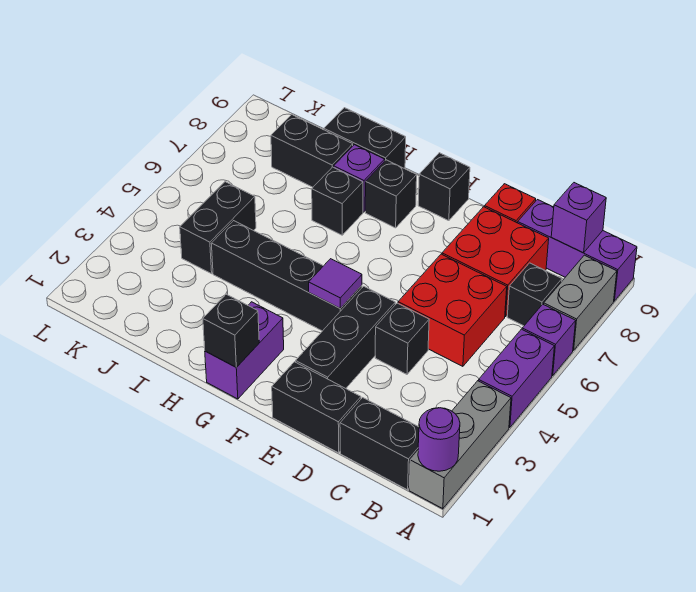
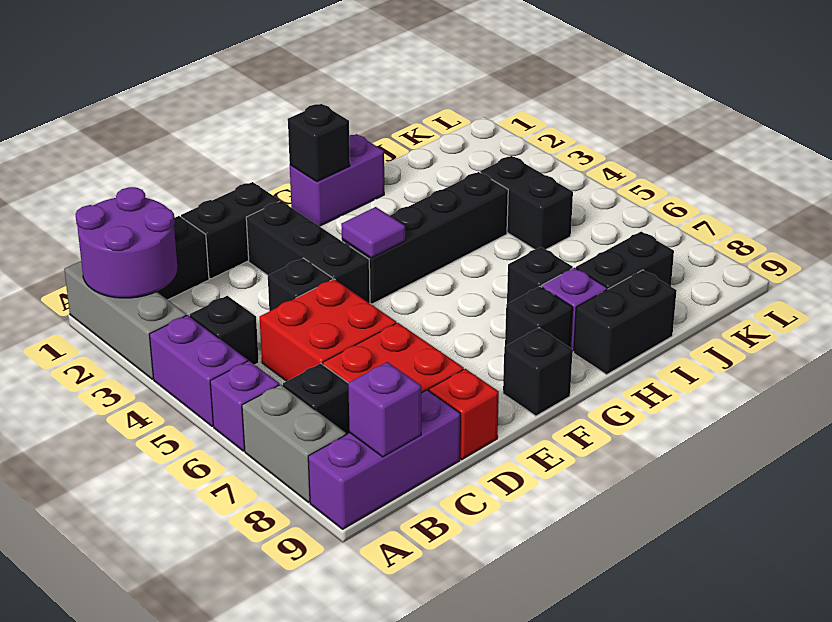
purple round brick A1 level 2 -> purple round brick A1:B2 level 2
none -> black brick B4 level 1
purple brick G1:G2 level 1 -> purple brick G1:H1 level 1

